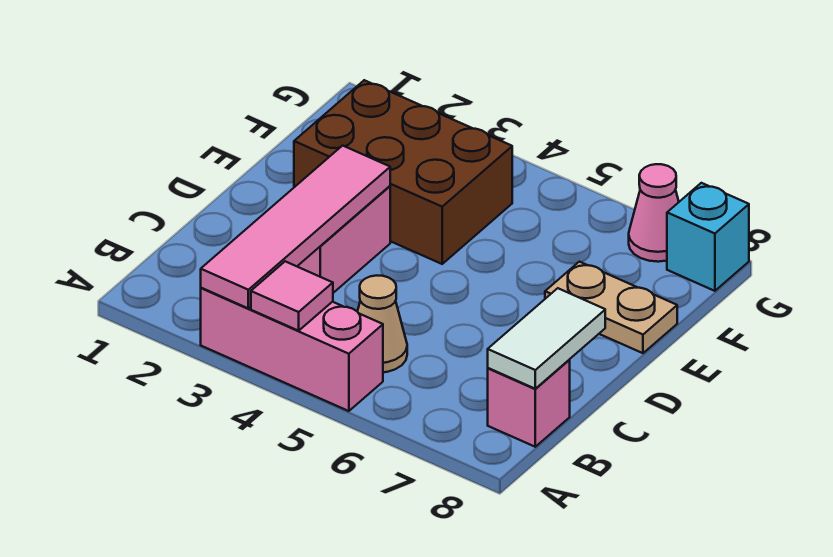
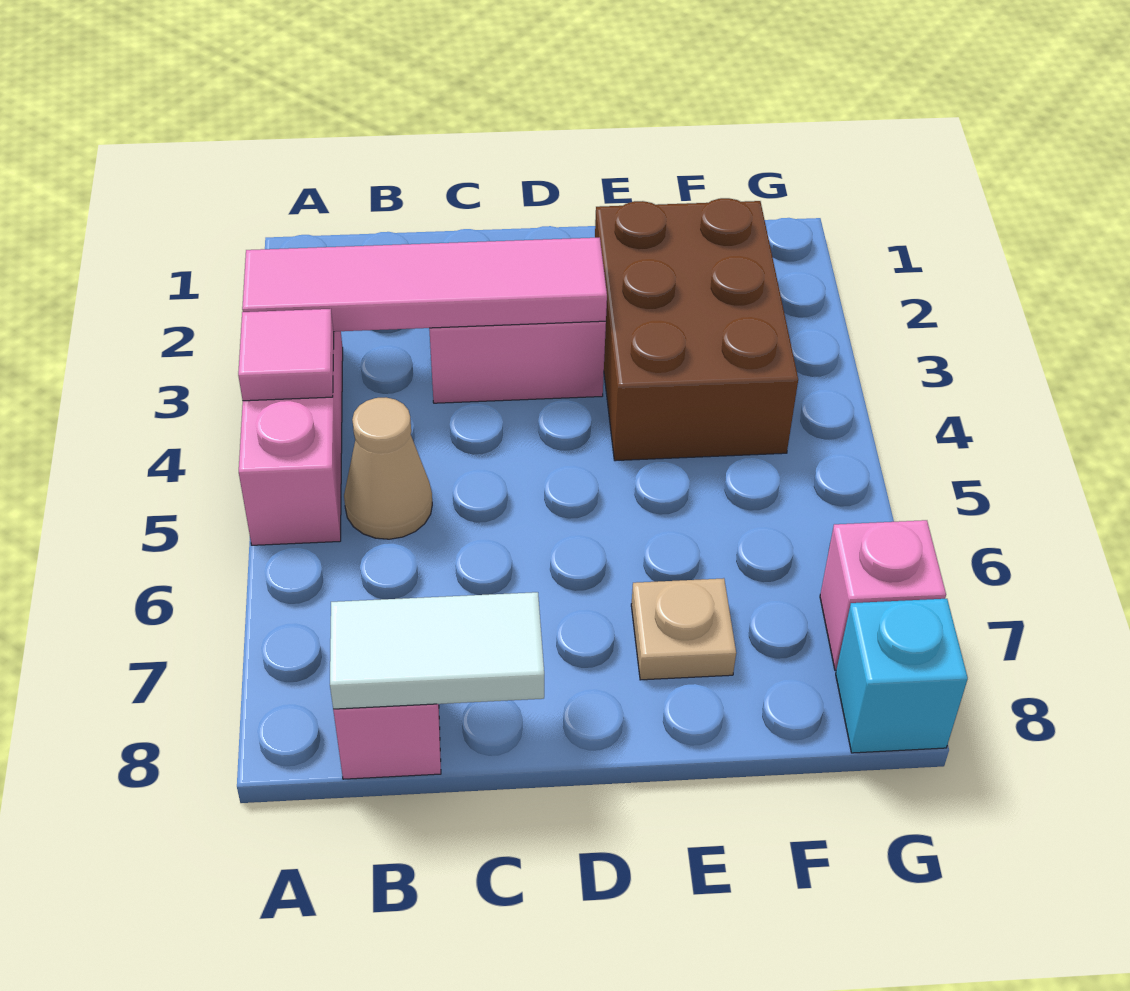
tan plate E7:E8 level 1 -> tan plate E7 level 1
pink cone G7 level 1 -> pink brick G7 level 1

